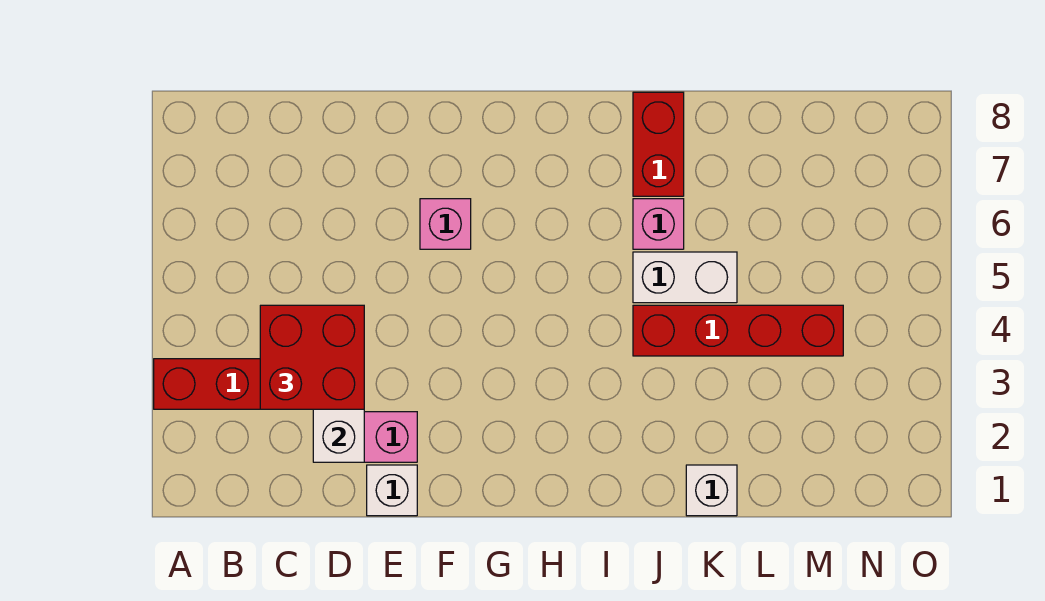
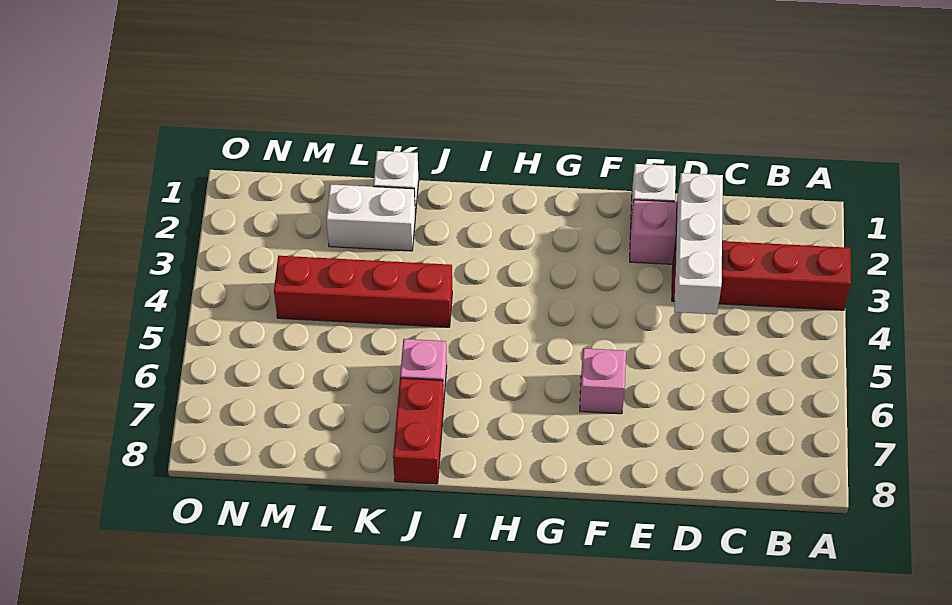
red brick C3:D4 level 3 -> none
white brick J5:K5 level 1 -> white brick K2:L2 level 1

